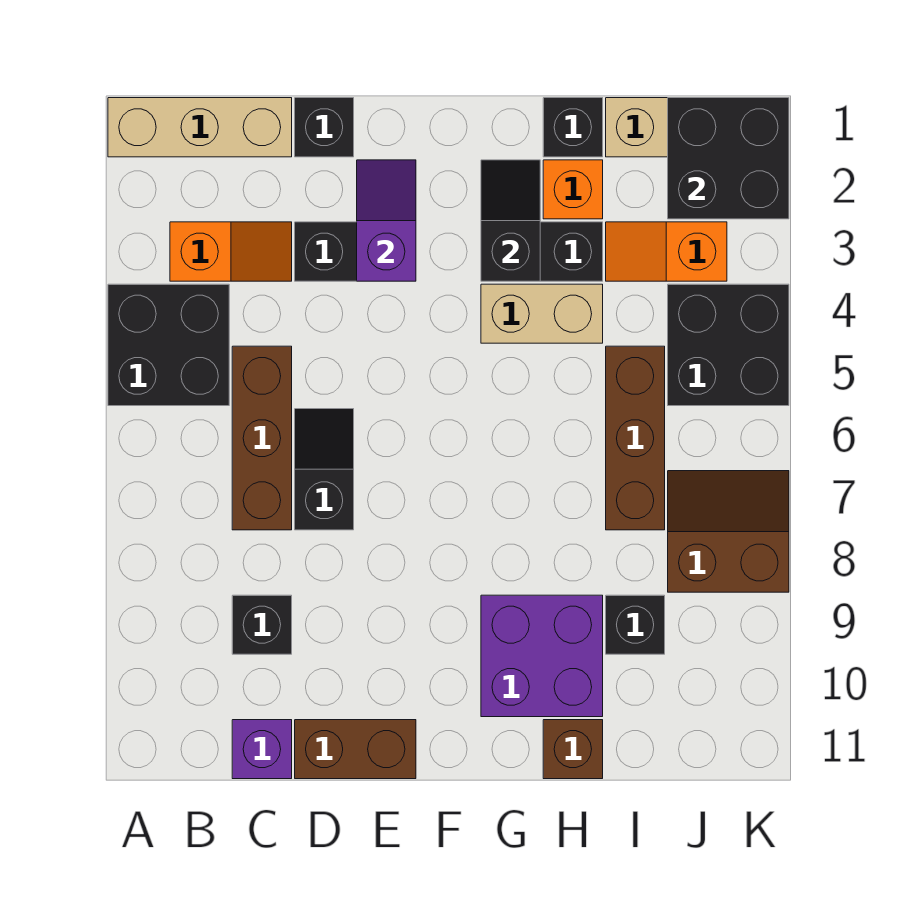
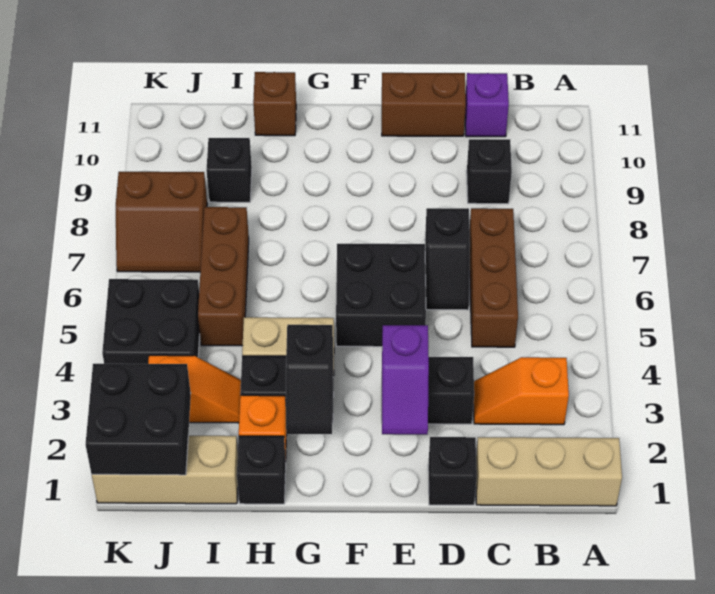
black brick A4:B5 level 1 -> black brick E5:F6 level 1
purple brick G9:H10 level 1 -> none

